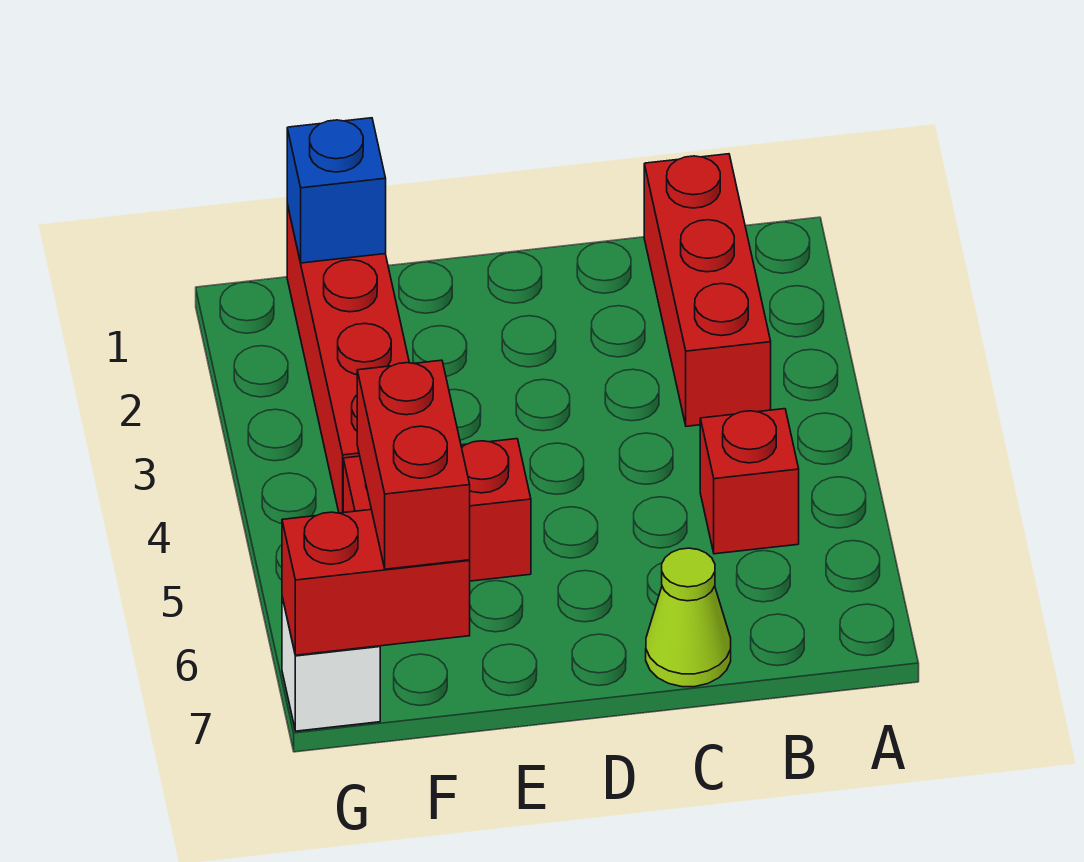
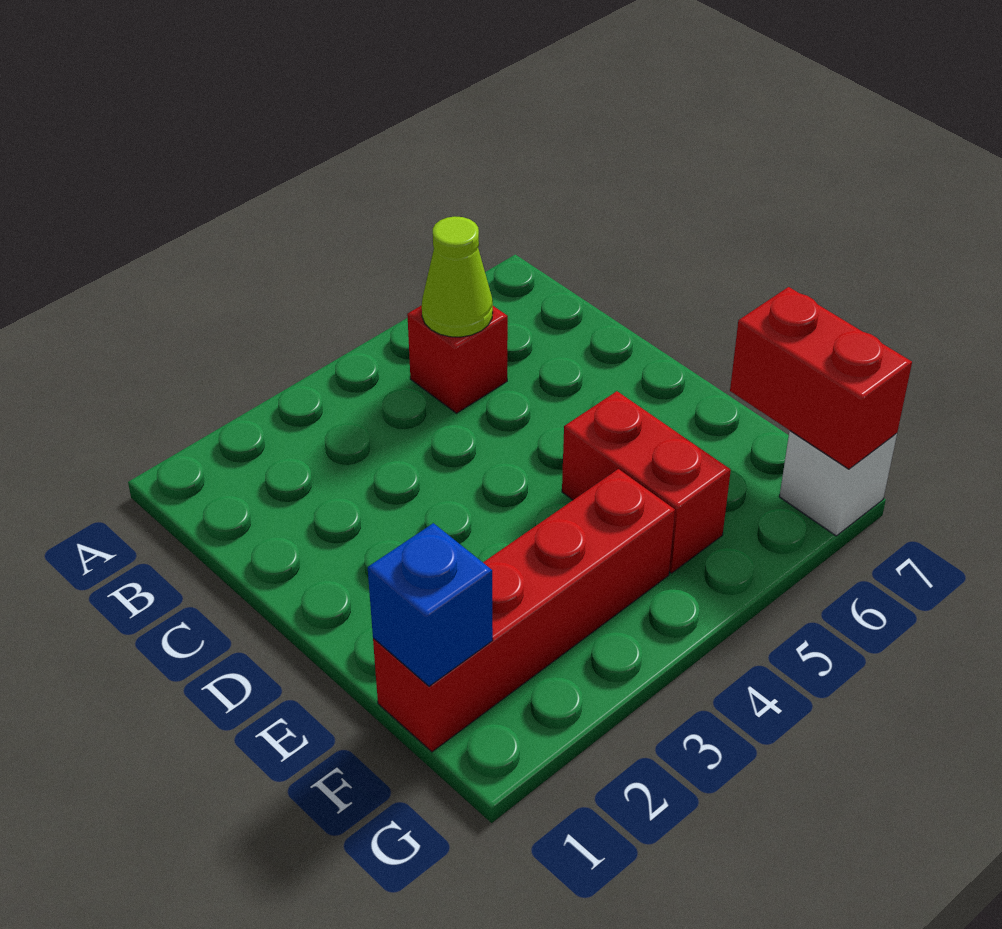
red brick B1:B3 level 1 -> none
lime cone C7 level 1 -> lime cone B5 level 2
red brick F6:F7 level 3 -> none

